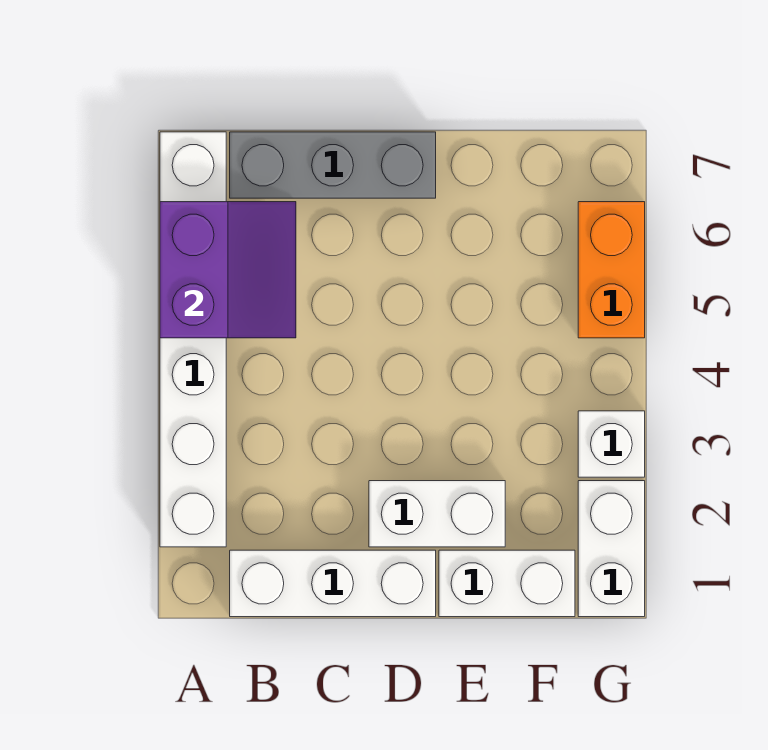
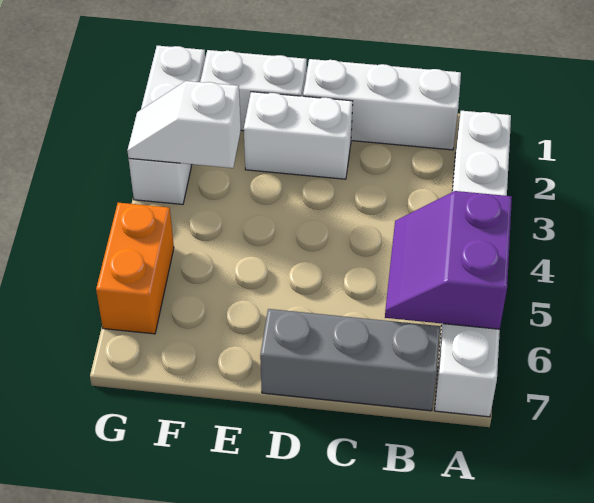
none -> white slope F3:G3 level 2 top F

